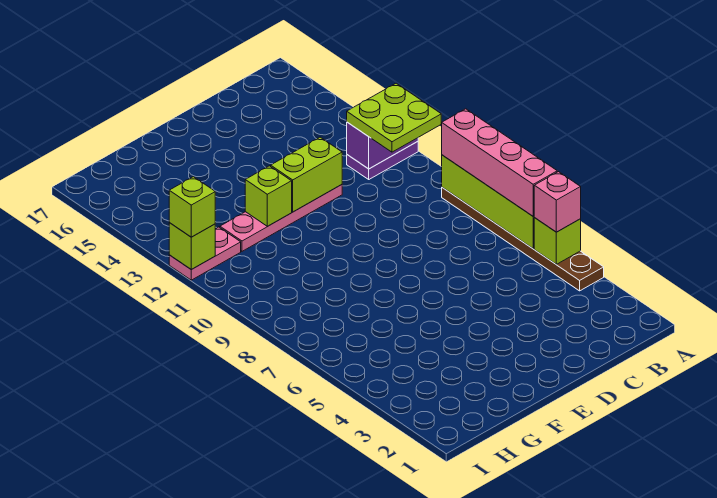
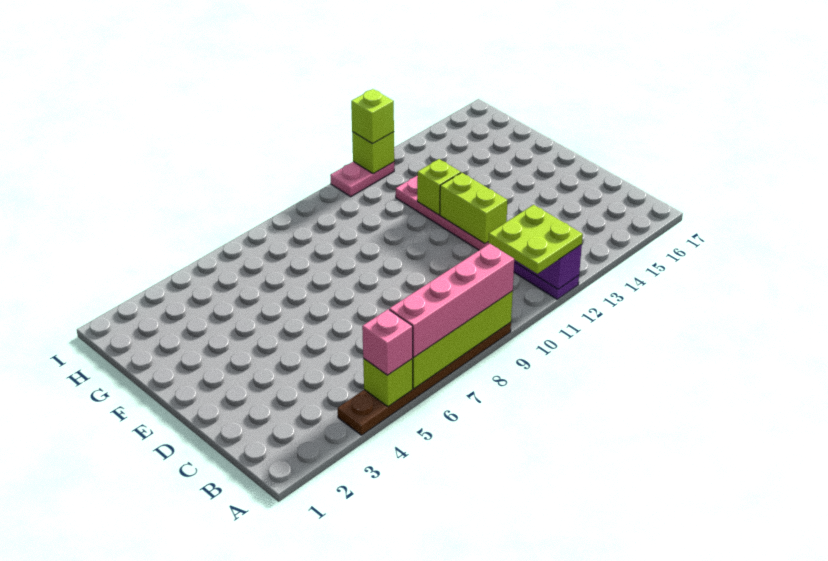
pink plate H12:I12 level 1 -> pink plate I11:I12 level 1

